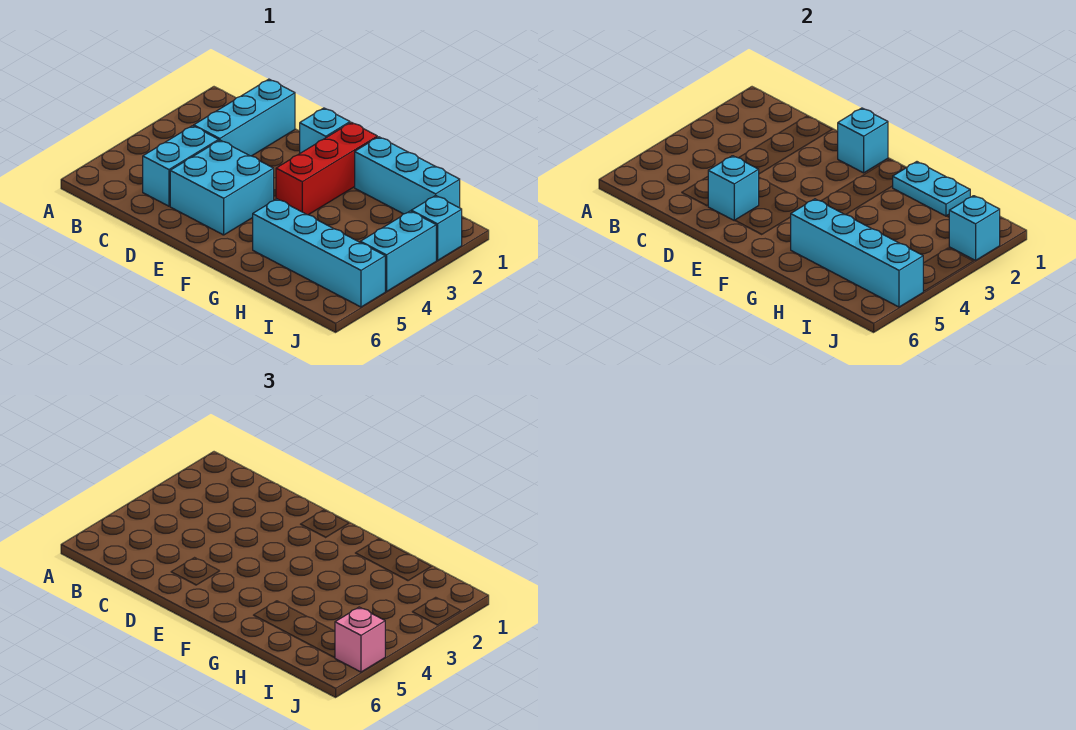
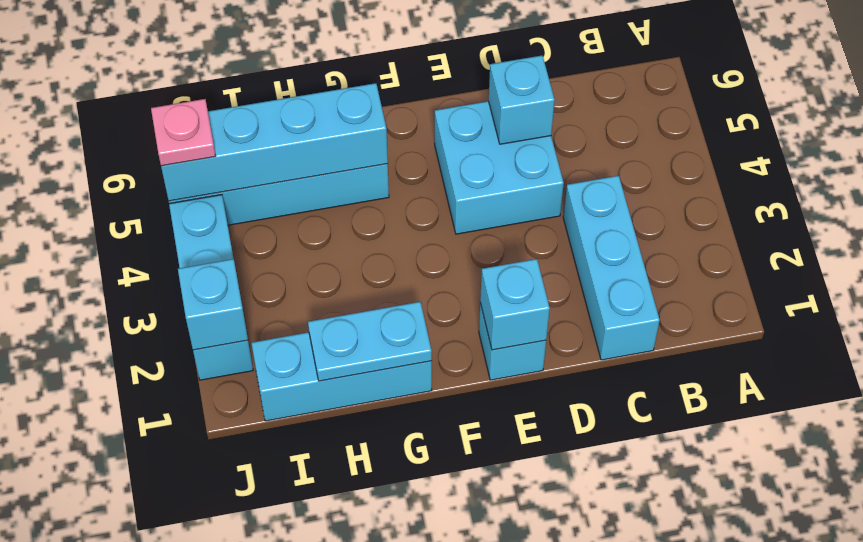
cyan brick C4:C5 level 1 -> none
red brick F1:F3 level 1 -> none
pink brick J5 level 3 -> pink plate J5 level 3

